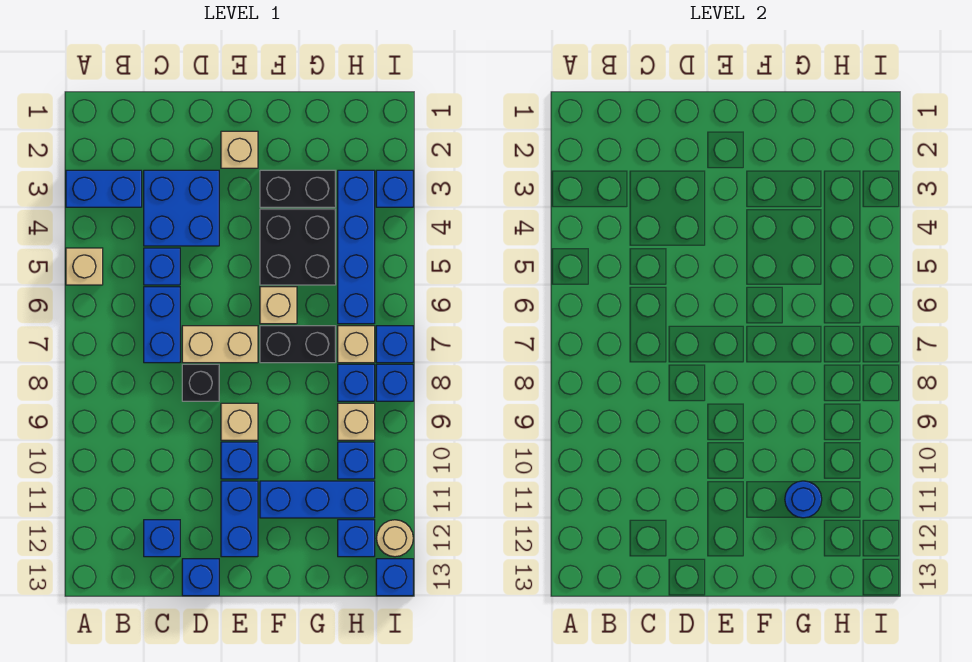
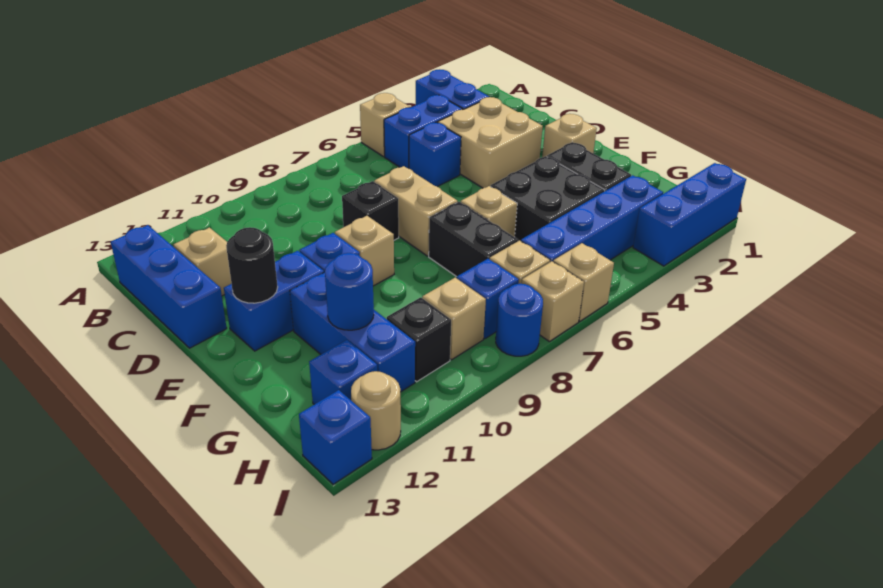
blue brick C3:D4 level 1 -> tan brick C3:D4 level 1
blue brick C6:C7 level 1 -> blue brick B4:B5 level 1
blue brick C12 level 1 -> tan brick C12 level 1
blue brick D13 level 1 -> blue brick B13:D13 level 1
none -> black round brick E12 level 2
blue brick H10 level 1 -> black brick H10 level 1
blue brick I3 level 1 -> blue brick I1:I3 level 1
none -> tan brick I6 level 1
blue brick I7 level 1 -> tan brick I7 level 1
blue brick I8 level 1 -> blue round brick I8 level 1

